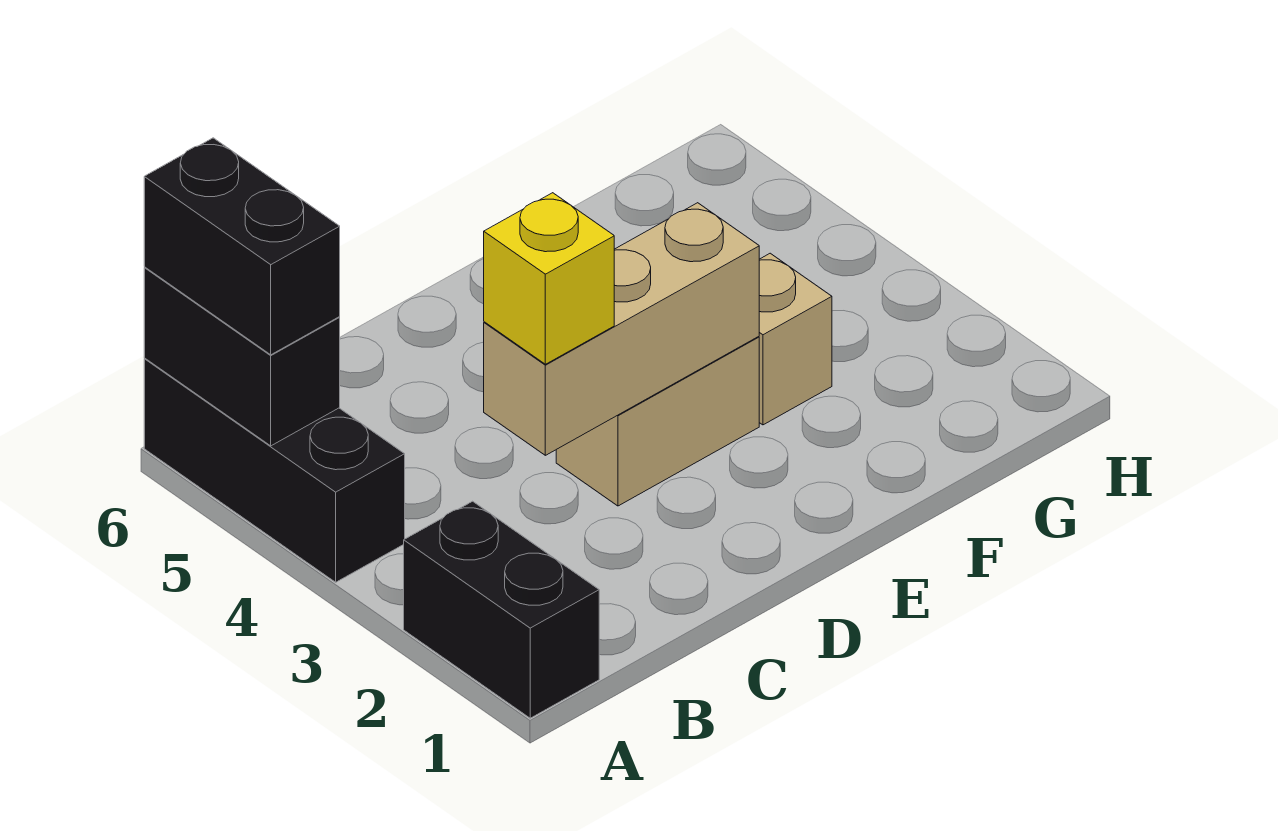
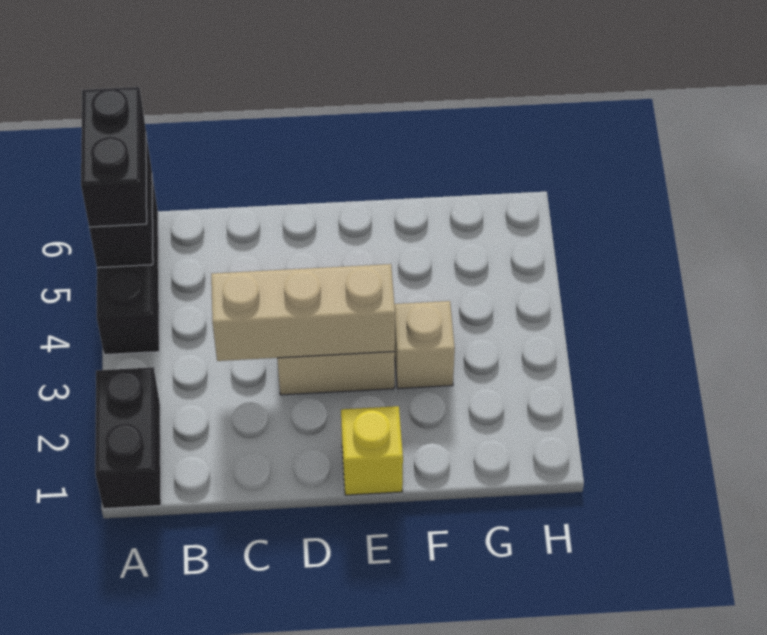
yellow brick C3 level 3 -> yellow brick E1 level 1

